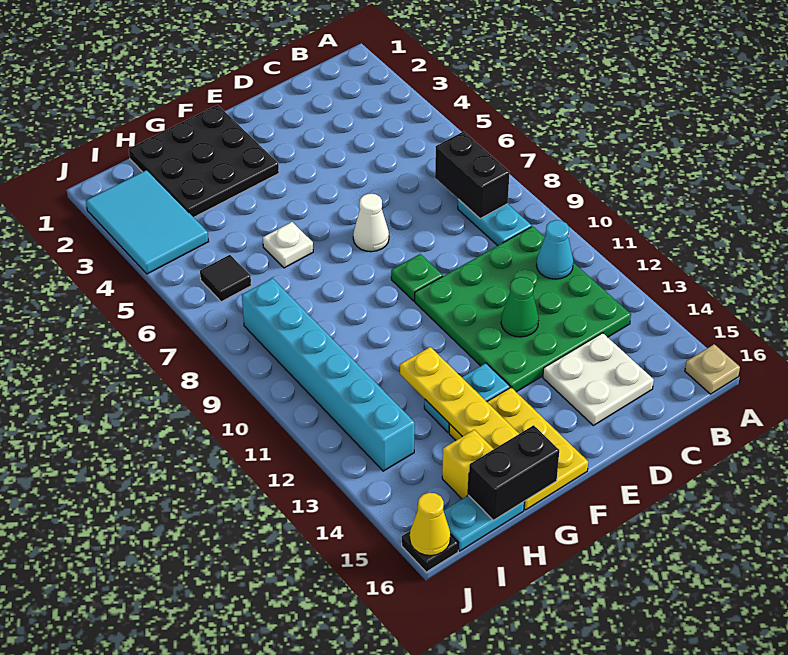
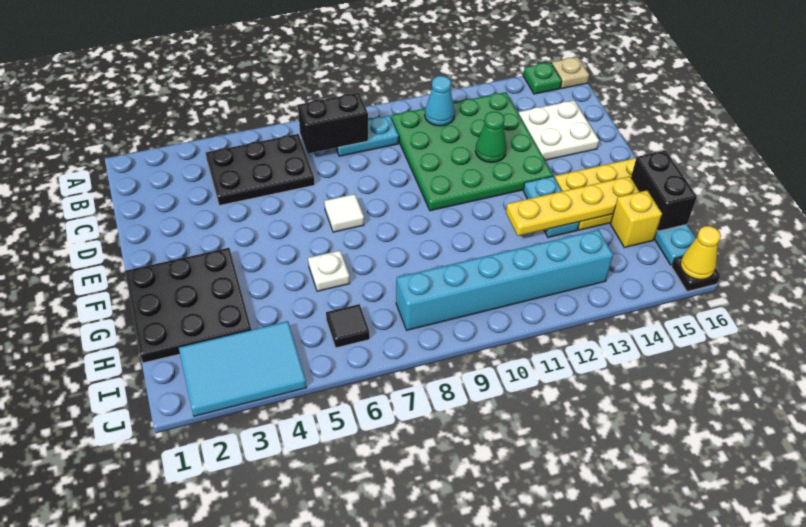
none -> black plate B4:C6 level 1
white cone E7 level 1 -> white tile E7 level 1
green plate E9 level 1 -> green plate A15 level 1

